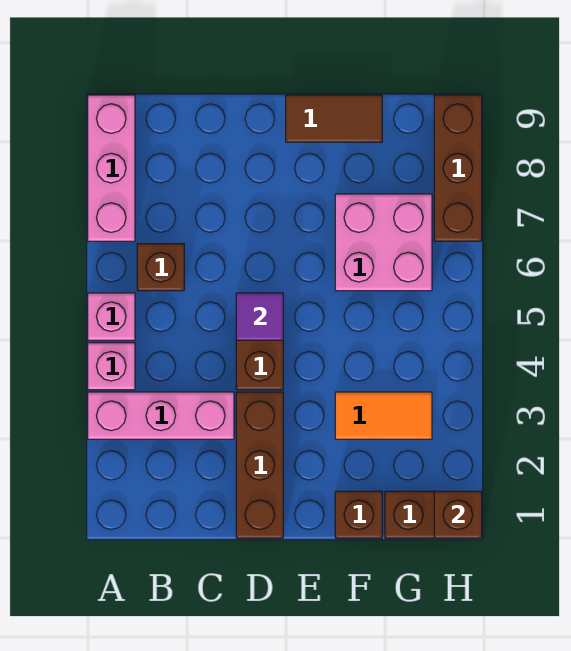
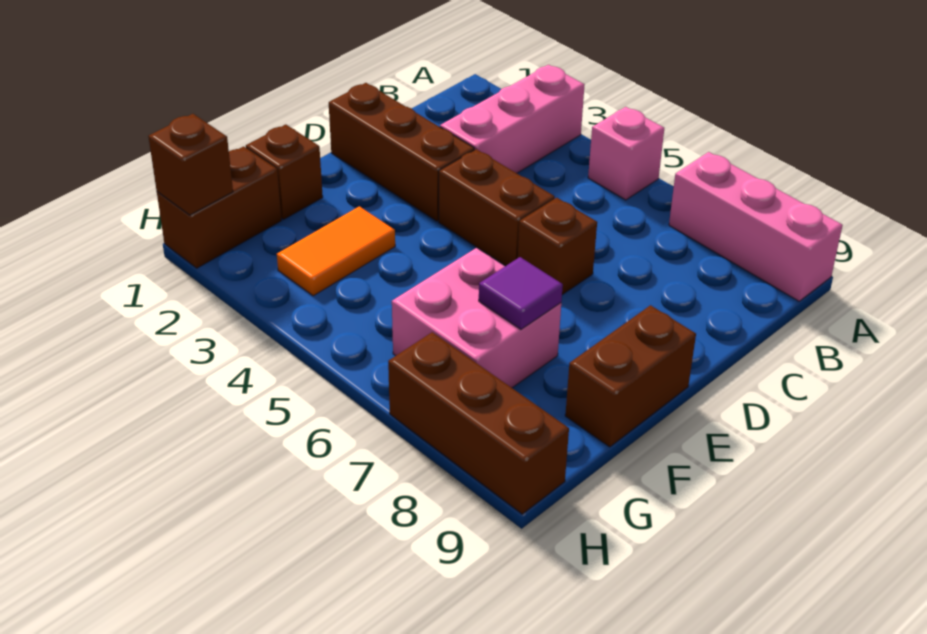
pink brick A4 level 1 -> none
brown brick B6 level 1 -> brown brick D6 level 1
purple tile D5 level 2 -> purple tile F7 level 2
brown tile E9:F9 level 1 -> brown brick E9:F9 level 1

